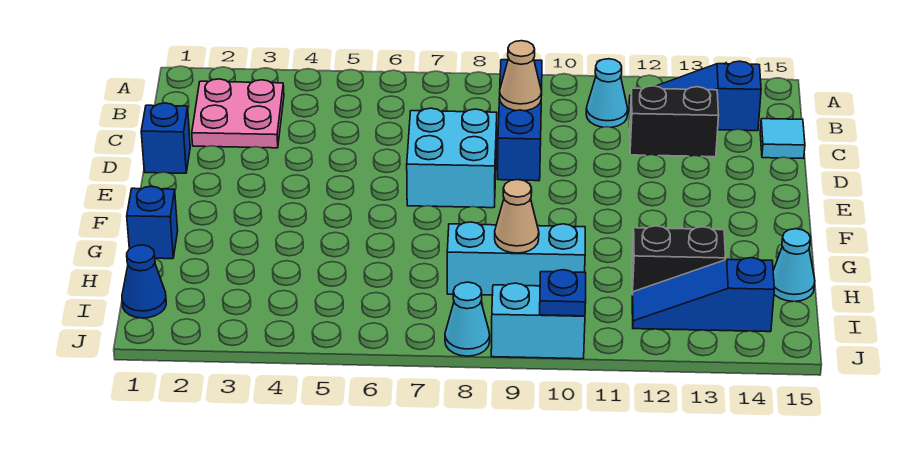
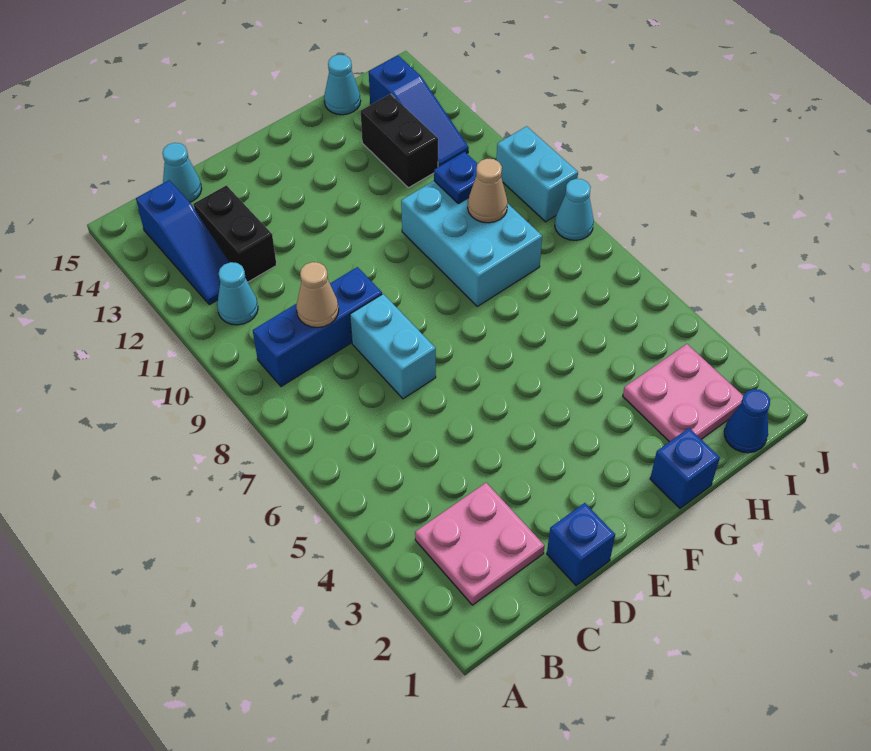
cyan tile C15 level 1 -> cyan cone C15 level 1
cyan brick D7:E8 level 1 -> cyan brick D7:D8 level 1
none -> pink plate H2:I3 level 1
cyan brick H8:H10 level 1 -> cyan brick G8:H10 level 1
blue plate J10 level 2 -> blue plate H10 level 2

